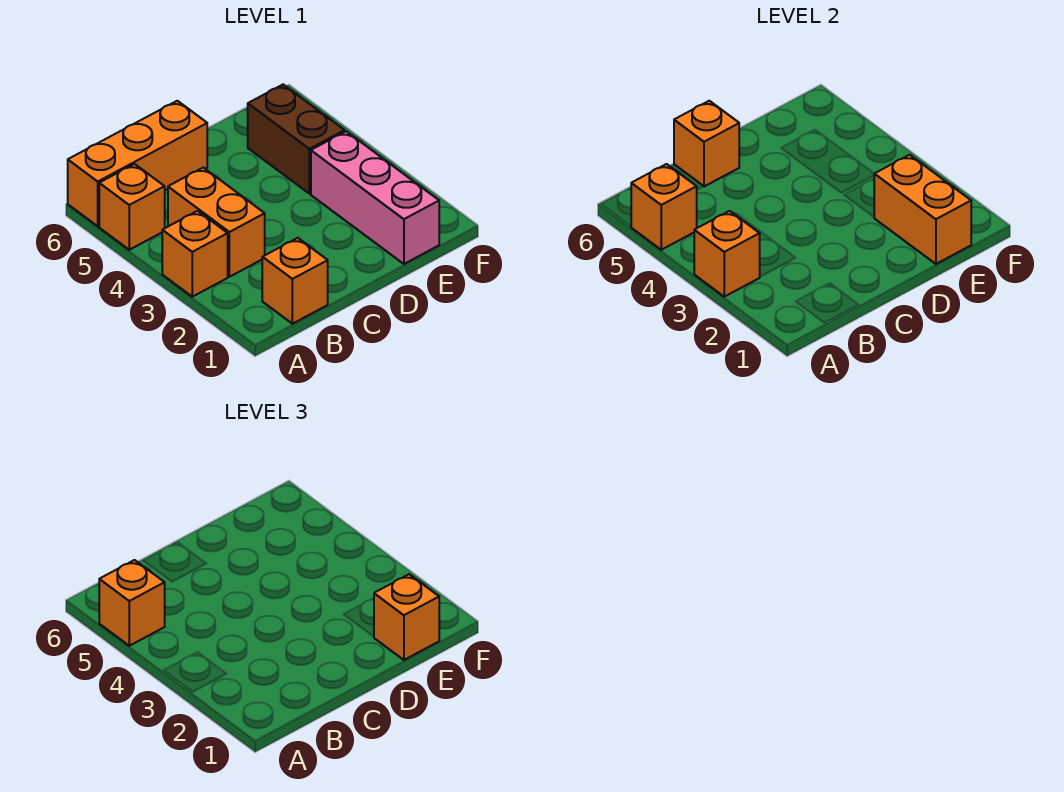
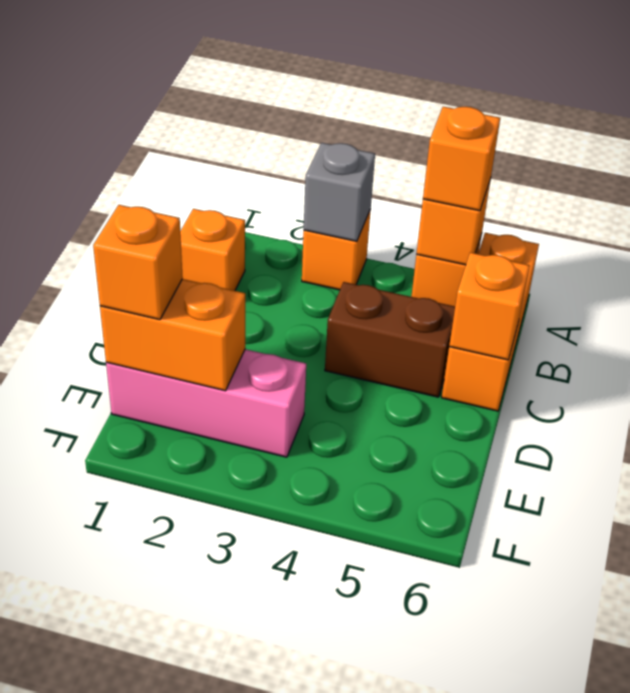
orange brick A3 level 2 -> grey brick A3 level 2
orange brick B3:B4 level 1 -> none
brown brick E4:E5 level 1 -> brown brick C4:C5 level 1

